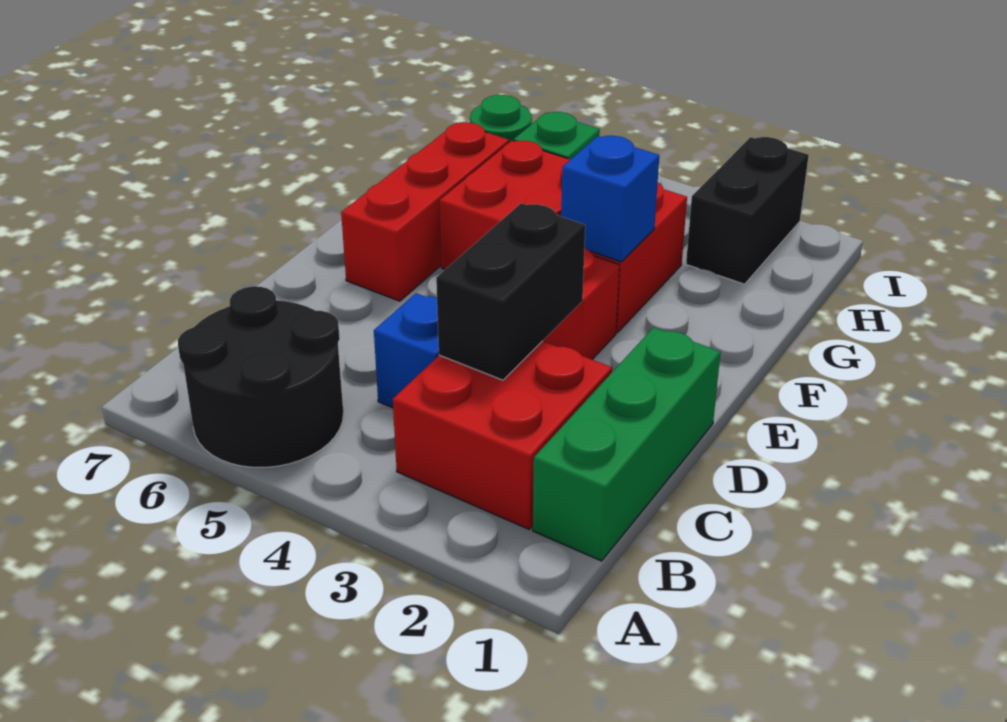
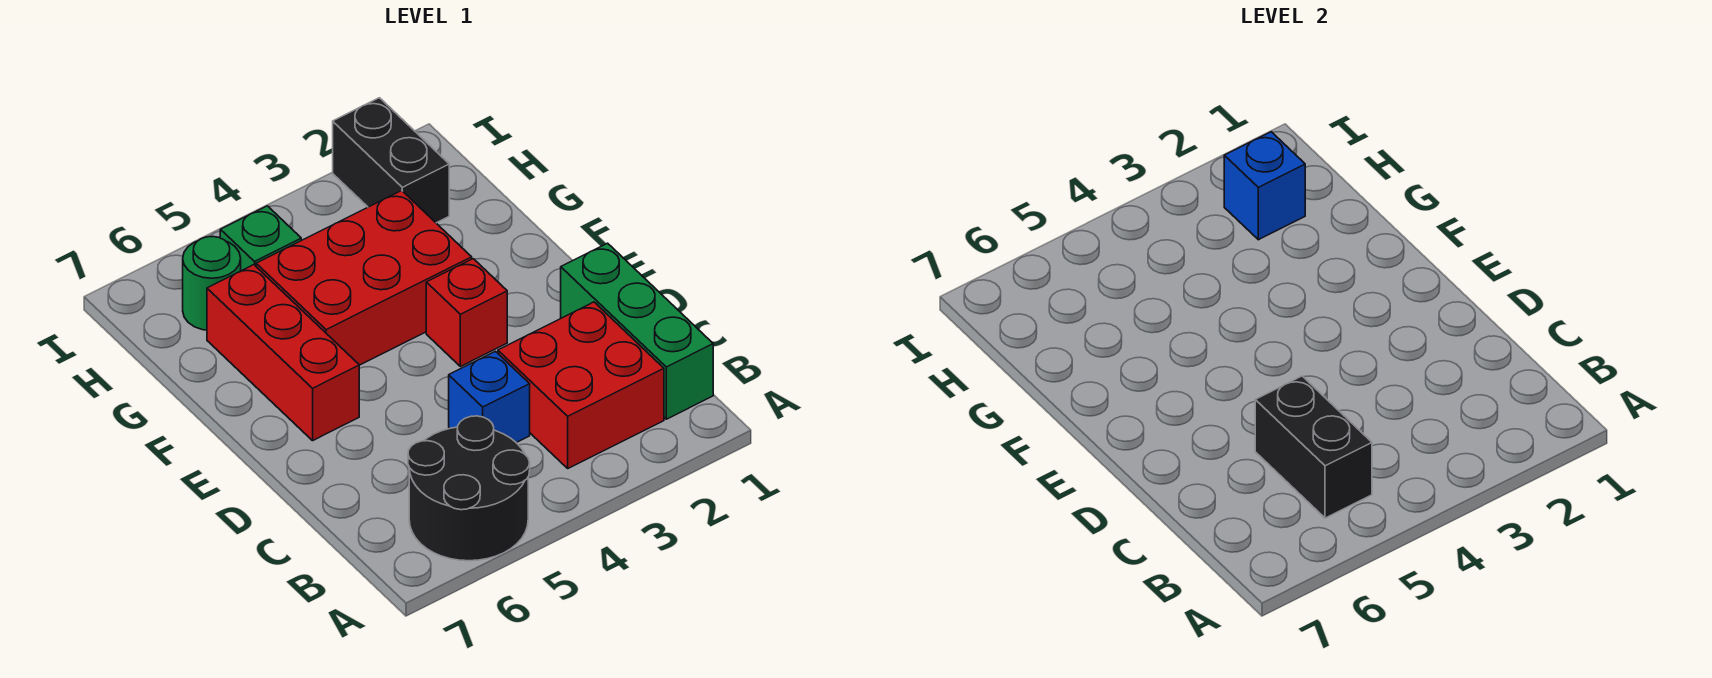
black brick C3:D3 level 2 -> black brick B5:C5 level 2
blue brick F3 level 2 -> blue brick H2 level 2

